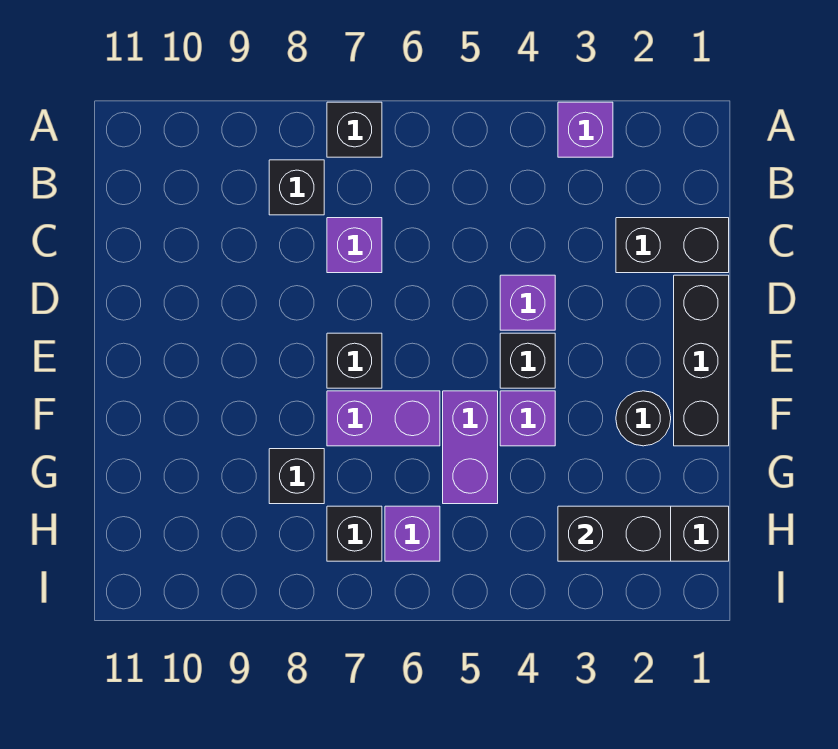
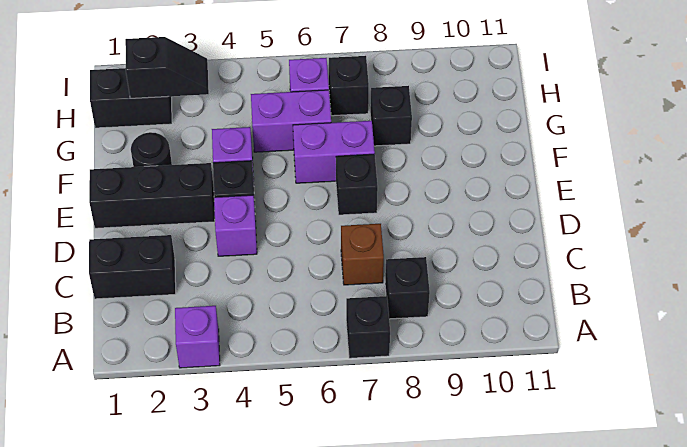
purple brick C7 level 1 -> brown brick C7 level 1
black brick D1:F1 level 1 -> black brick E1:E3 level 1
purple brick F5:G5 level 1 -> purple brick G5:G6 level 1
black brick H2:H3 level 2 -> black slope H2:H3 level 2 top 2

